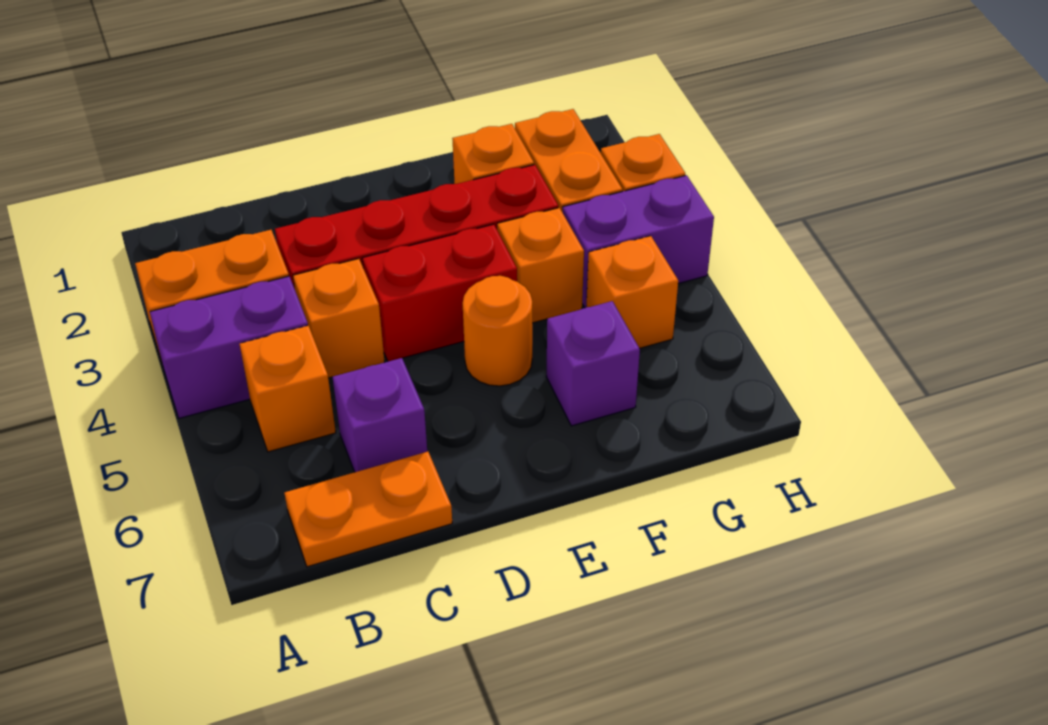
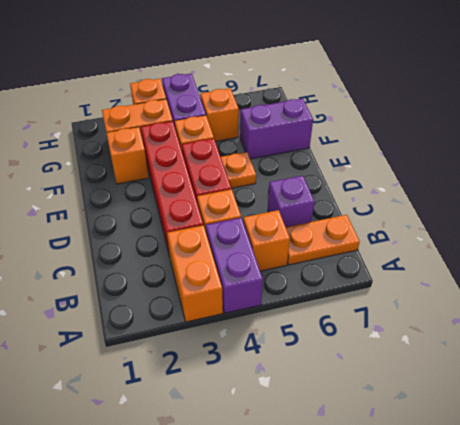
orange plate B7:C7 level 1 -> orange plate B6:B7 level 1
orange round brick E5 level 1 -> orange plate E5 level 1
purple brick F6 level 1 -> purple brick F6:F7 level 1

